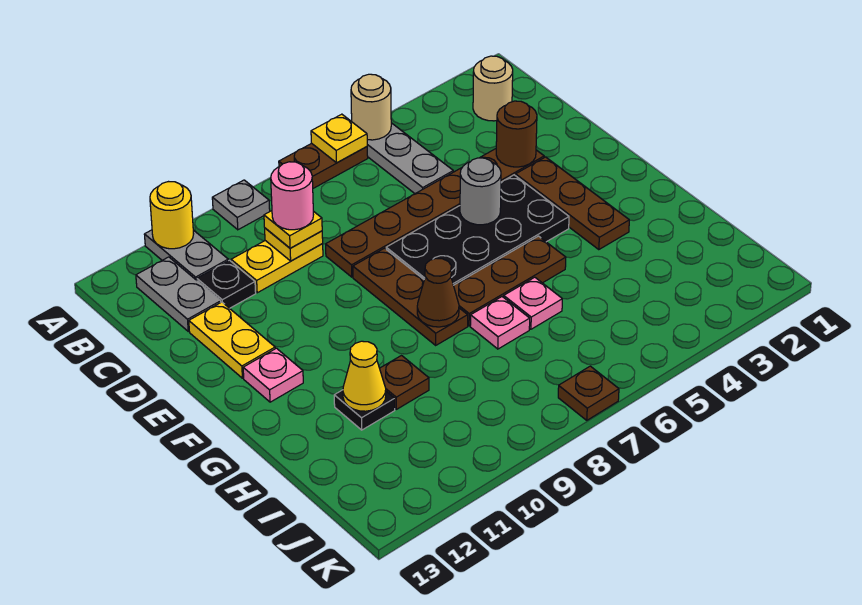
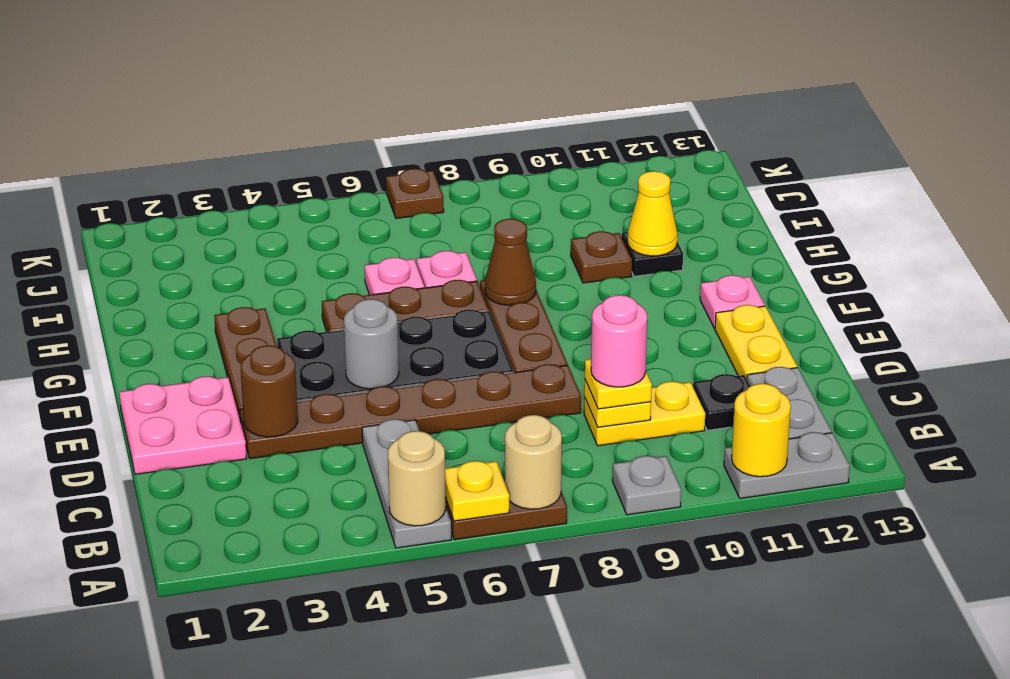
grey plate A11:B11 level 1 -> grey plate A11:A12 level 1
tan round brick B2 level 1 -> tan round brick A7 level 2
none -> pink plate D1:E2 level 1

